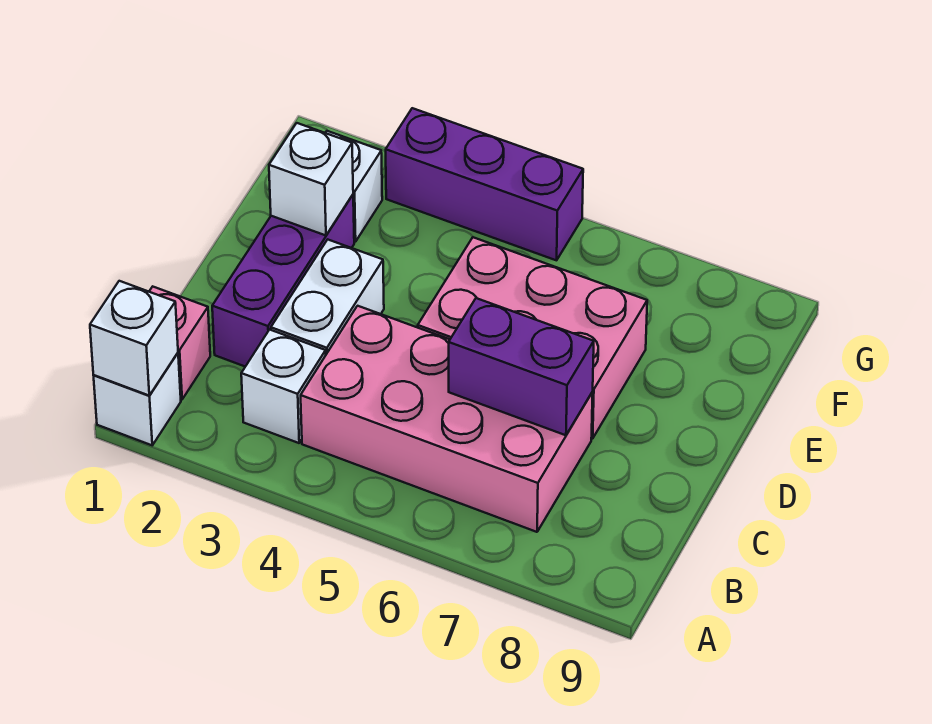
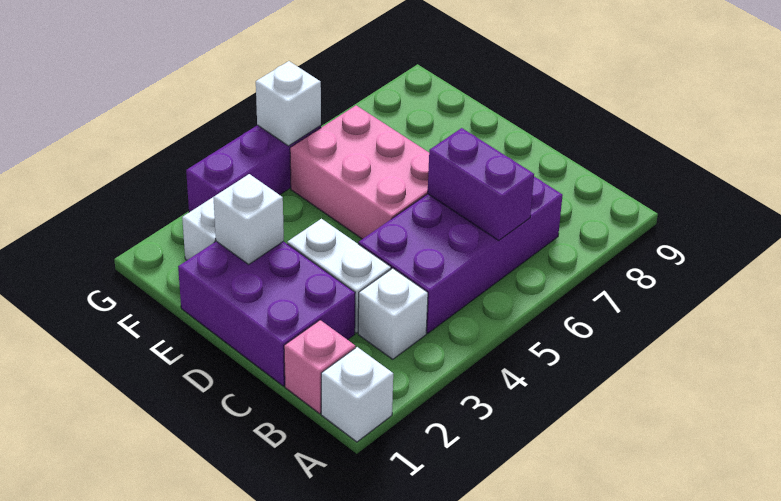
white brick A1 level 2 -> white brick G5 level 2
pink brick B4:C7 level 1 -> purple brick B4:C7 level 1
purple brick C2:E2 level 1 -> purple brick C1:E2 level 1
purple brick C6:C7 level 2 -> purple brick B6:C6 level 2
pink brick D5:E7 level 1 -> pink brick D5:F6 level 1

